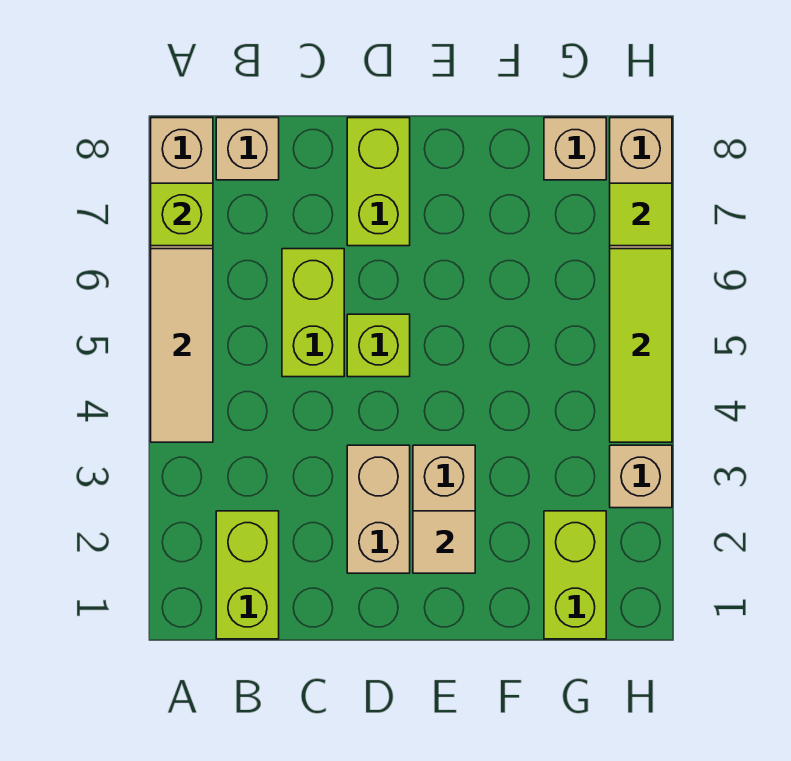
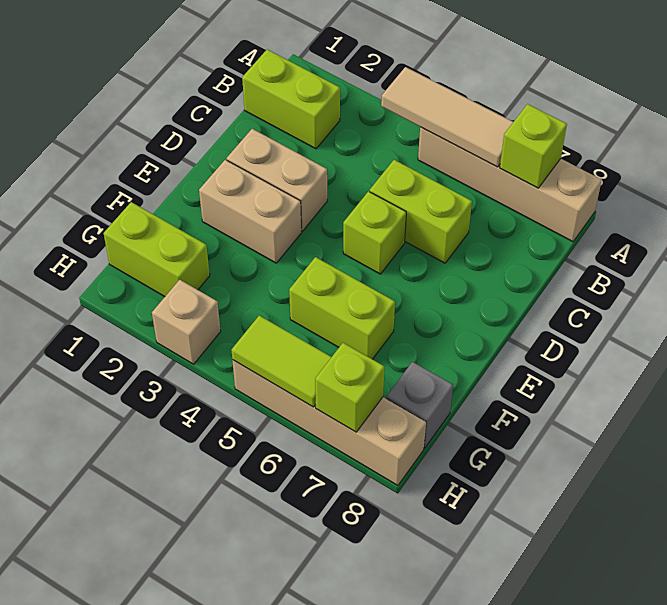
tan brick B8 level 1 -> none
lime brick D7:D8 level 1 -> lime brick F5:F6 level 1
tan tile E2 level 2 -> none
tan brick G8 level 1 -> grey brick G8 level 1
lime tile H4:H6 level 2 -> lime tile H5:H6 level 2
lime tile H7 level 2 -> lime brick H7 level 2

